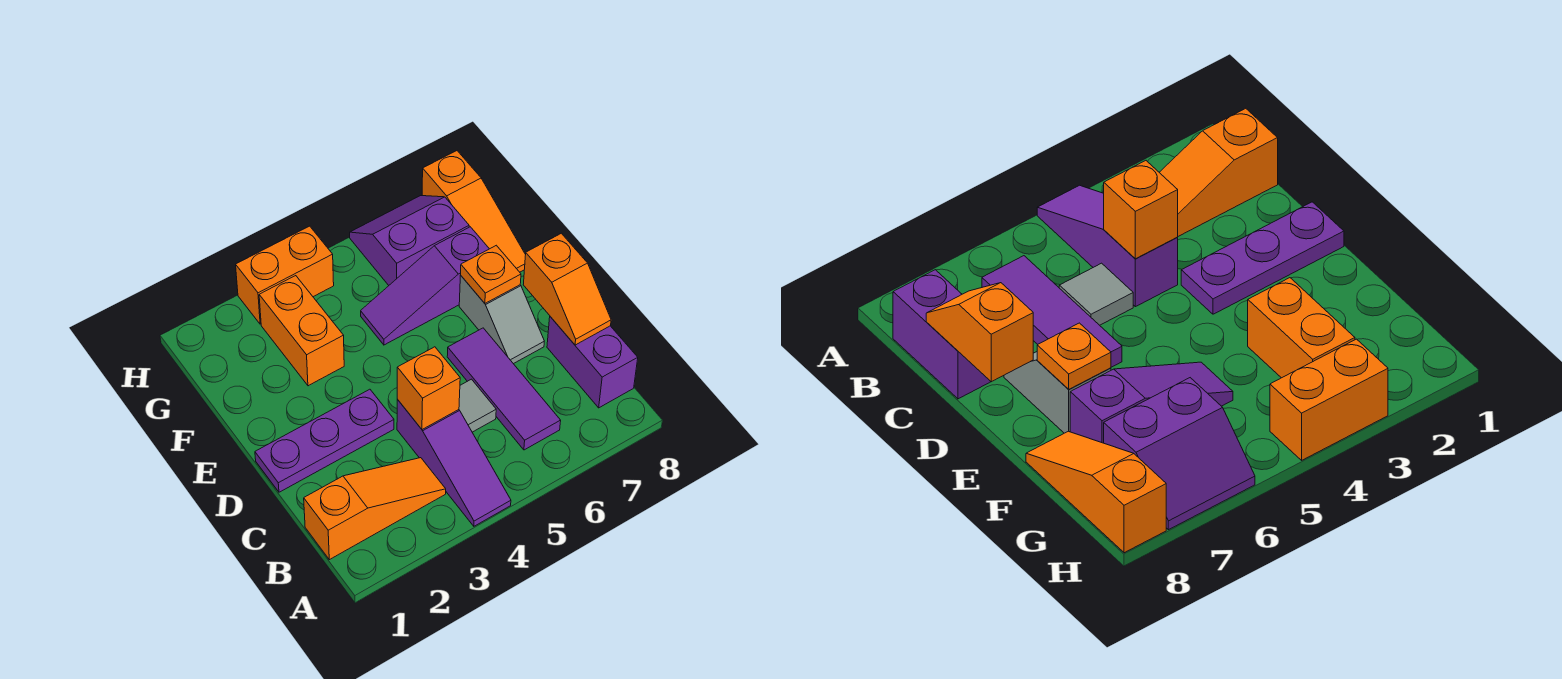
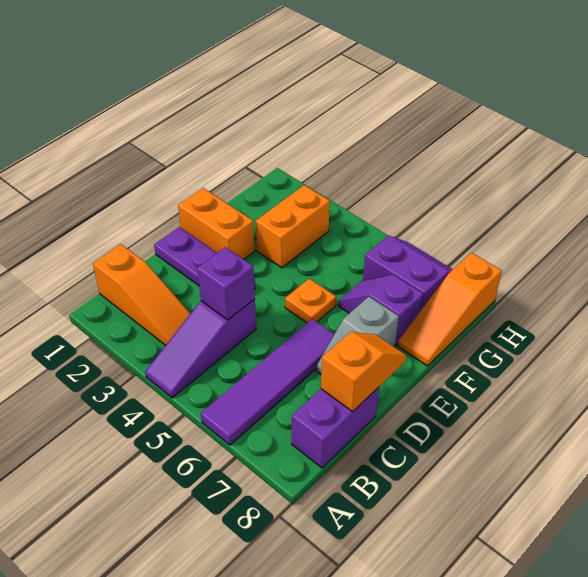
purple tile B6:D6 level 1 -> purple tile A6:D6 level 1
orange brick C4 level 2 -> purple brick C4 level 2
grey tile C5 level 1 -> none
orange slope C8:D8 level 2 top D -> orange slope C8:D8 level 2 top C
orange plate E7 level 2 -> orange plate E5 level 1
purple slope F5:F7 level 1 top 7 -> purple slope F6:F7 level 1 top 7
orange brick H3:H4 level 1 -> orange brick E1:E2 level 1

